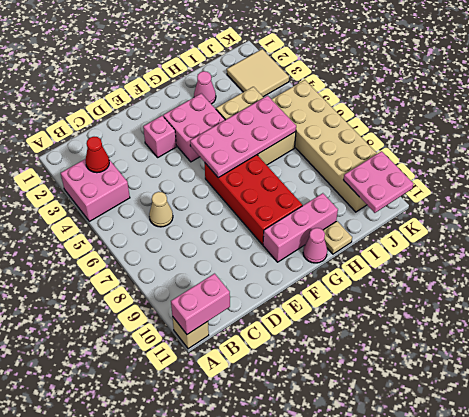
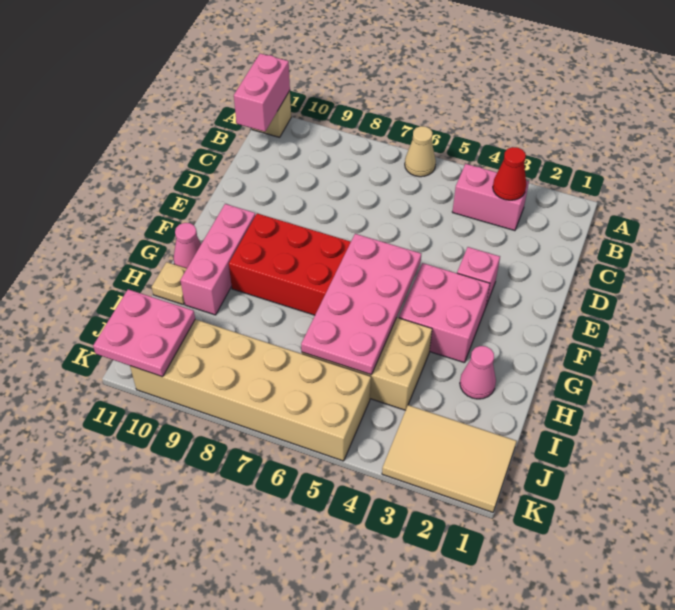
pink brick A3:B4 level 1 -> pink brick B3:B4 level 1
tan cone C6 level 1 -> tan cone A6 level 1
tan tile J2:K3 level 1 -> tan tile J1:K3 level 1

